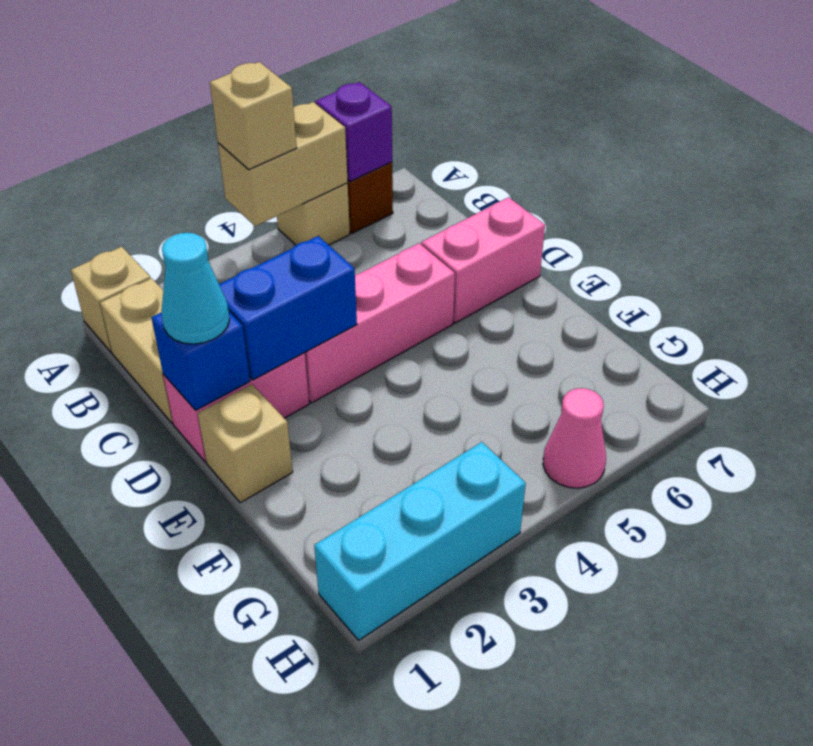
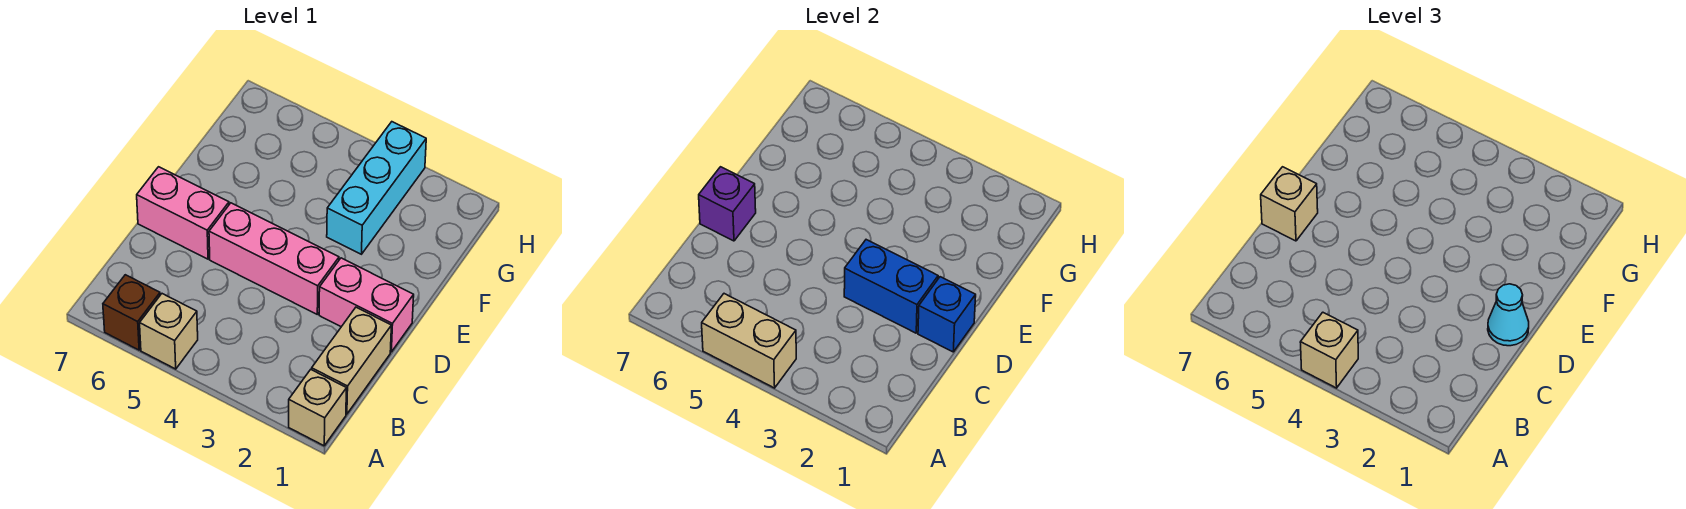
purple brick A6 level 2 -> purple brick D7 level 2
tan brick E1 level 1 -> tan brick D7 level 3
cyan brick H1:H3 level 1 -> cyan brick F3:H3 level 1
pink cone H5 level 1 -> none

